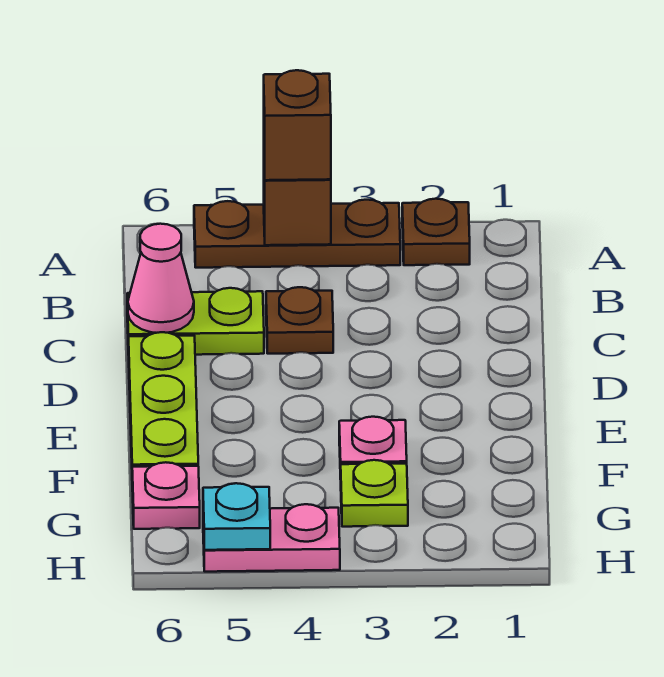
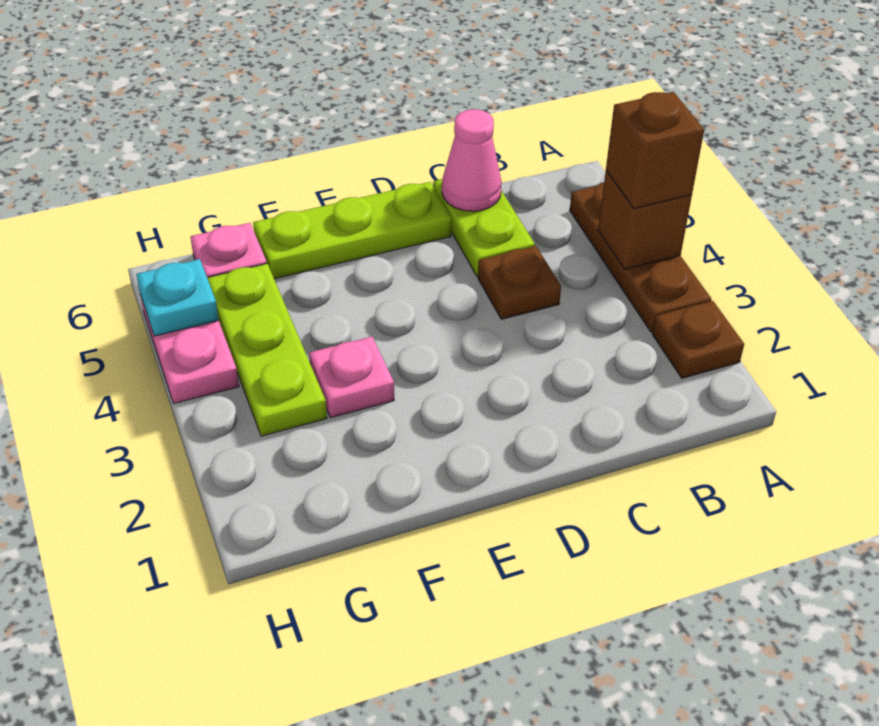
lime plate G3 level 1 -> lime plate G3:G5 level 1

